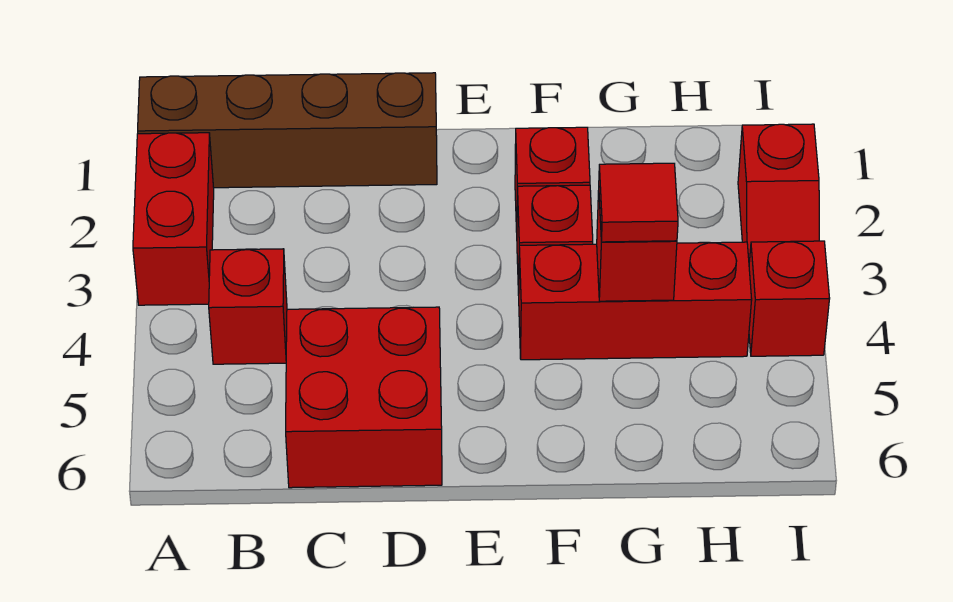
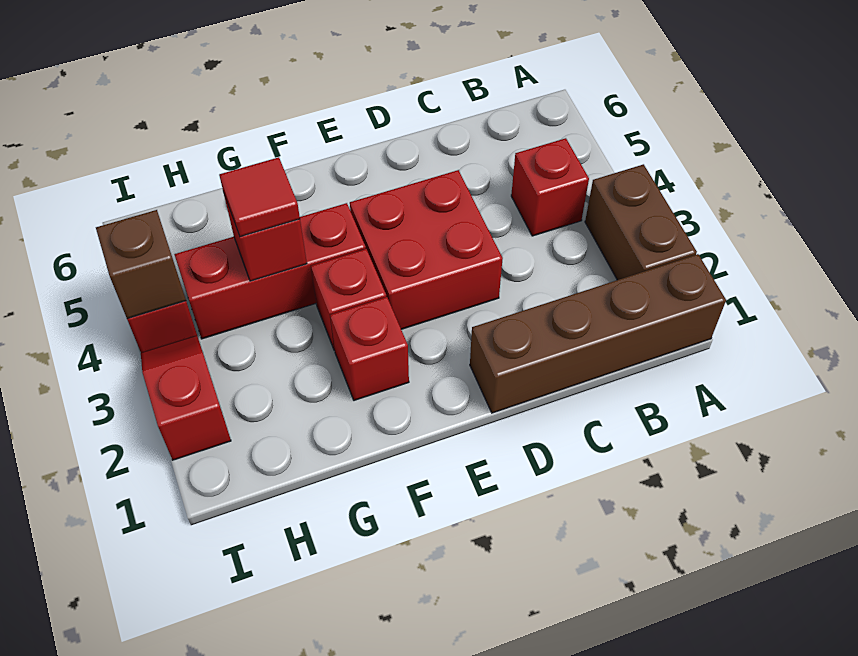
red brick A2:A3 level 1 -> brown brick A2:A3 level 1
red brick C5:D6 level 1 -> red brick D3:E4 level 1
none -> brown brick I4 level 2

